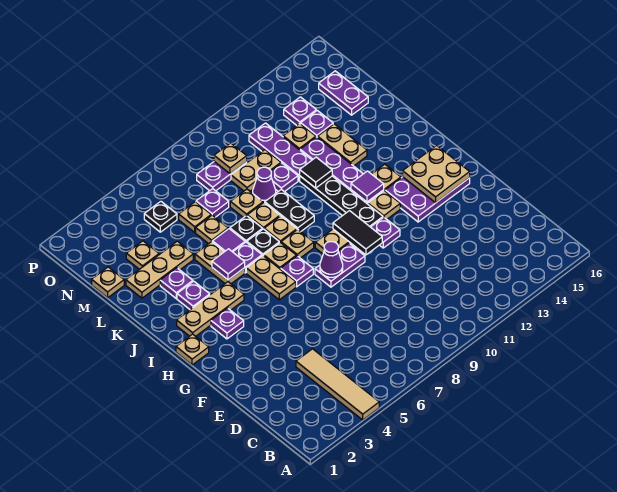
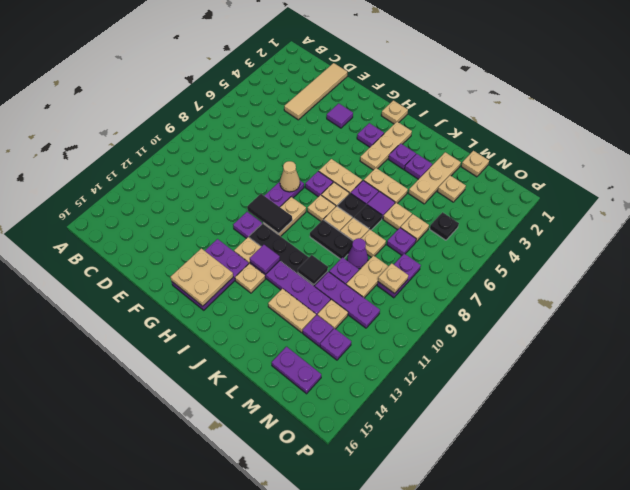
tan tile A4:D4 level 1 -> tan tile D1:D4 level 1
purple cone G8 level 2 -> tan cone G8 level 2
purple tile J5 level 2 -> purple tile F3 level 1

